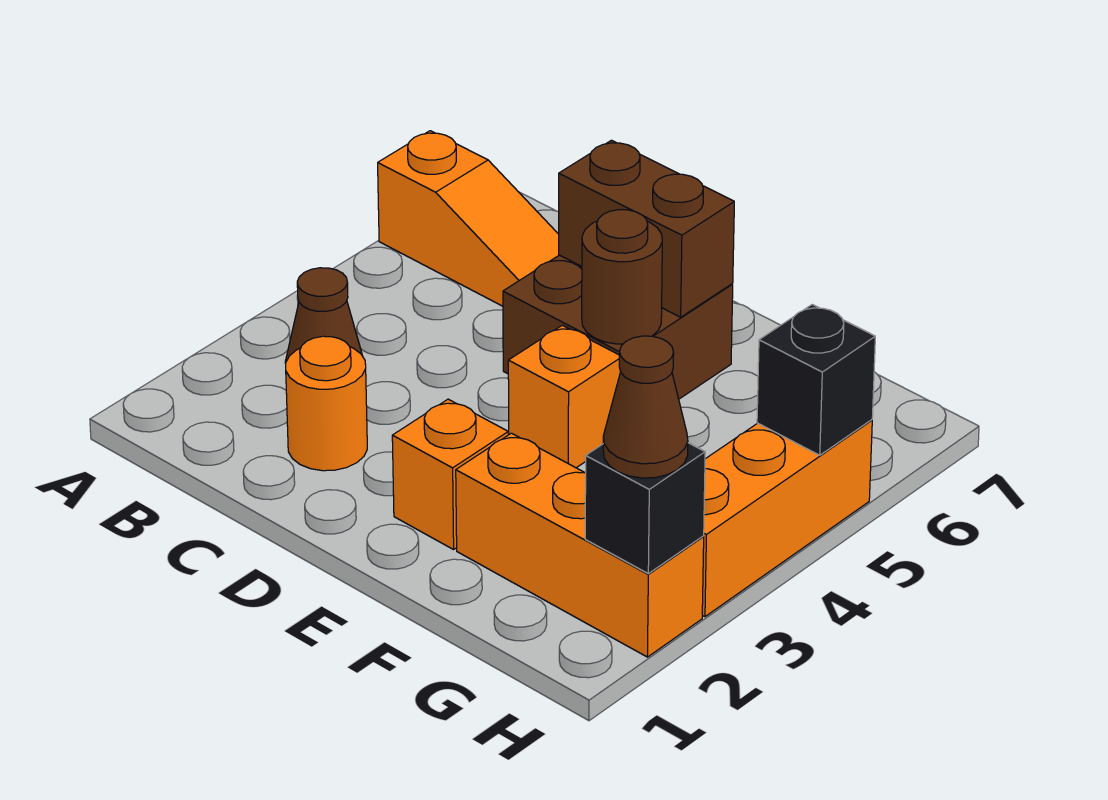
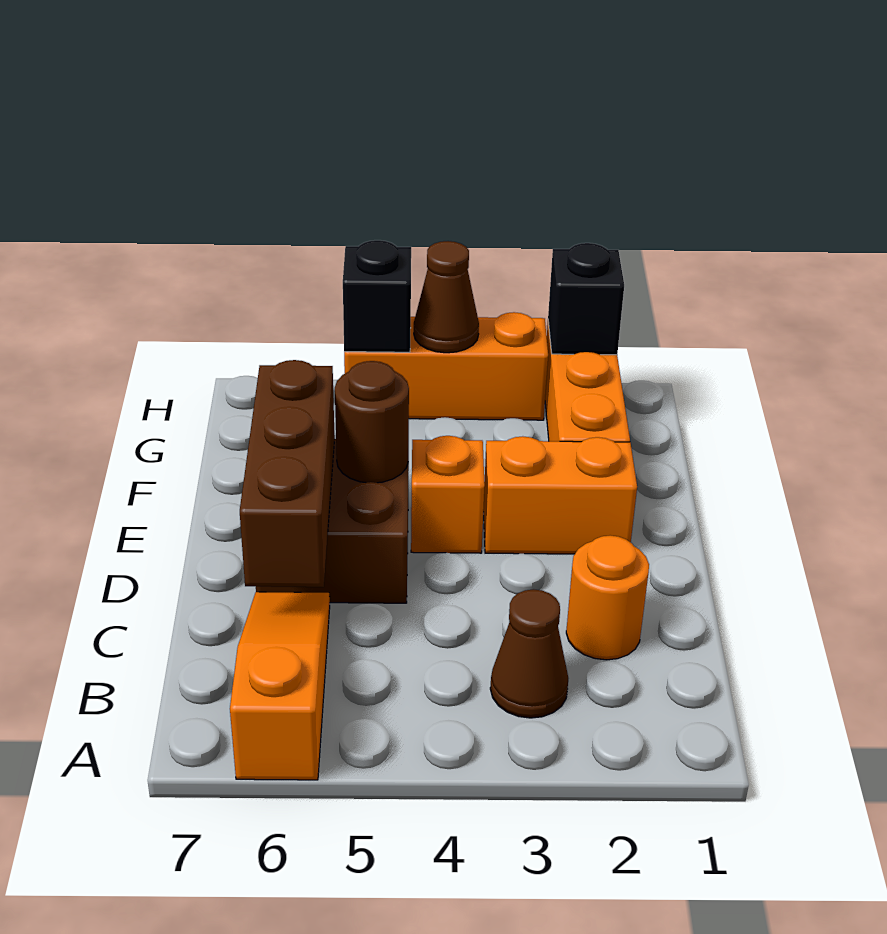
brown brick D6:E6 level 2 -> brown brick C6:E6 level 2
orange brick E2 level 1 -> orange brick E2:E3 level 1
brown cone H2 level 3 -> brown cone H4 level 2

